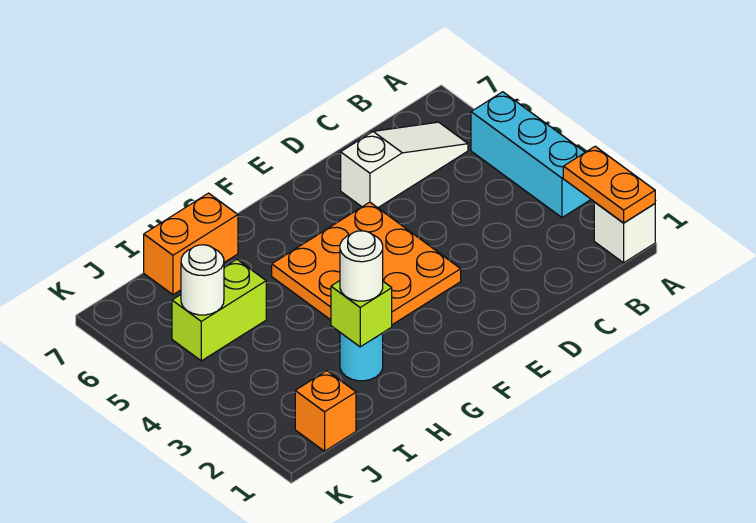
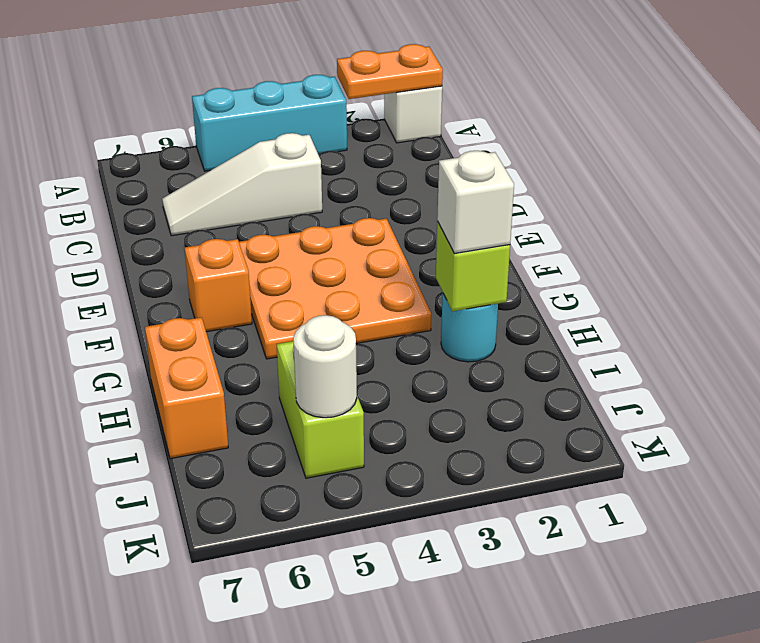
white slope B6:D6 level 1 top D -> white slope C4:C6 level 1 top 4
white round brick H2 level 3 -> white brick H2 level 3
orange brick J1 level 1 -> orange brick F6 level 1

